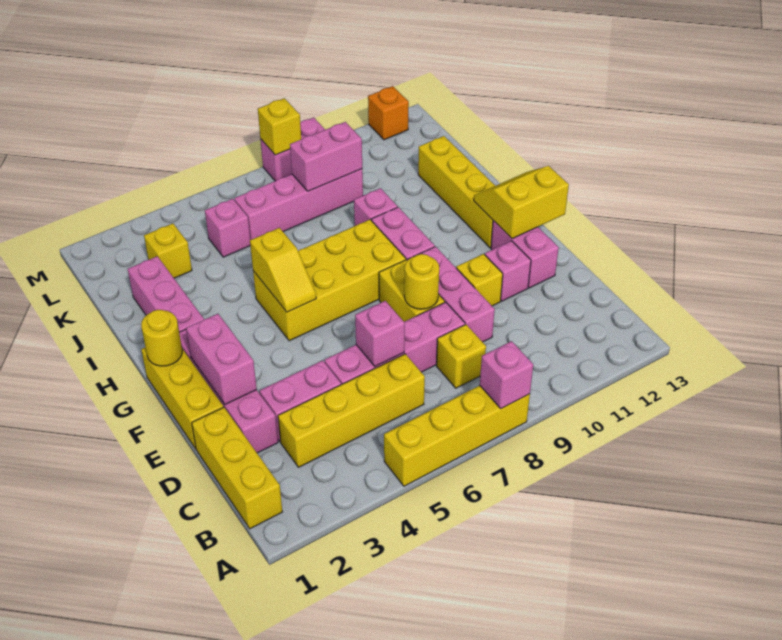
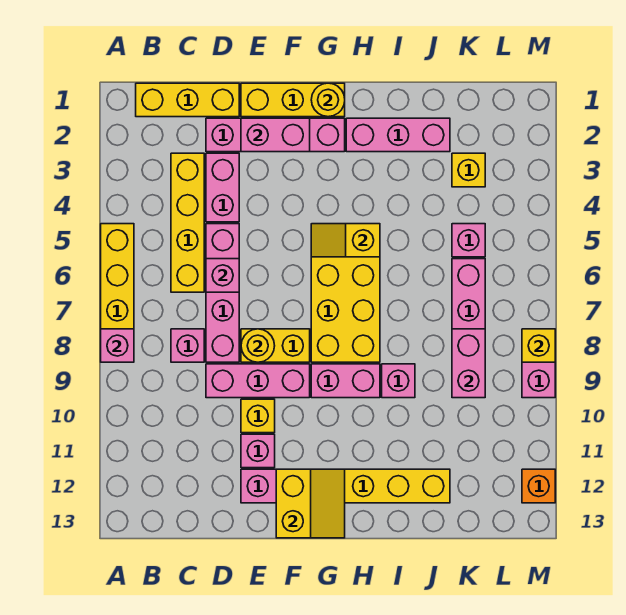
yellow brick C8 level 1 -> pink brick C8 level 1

